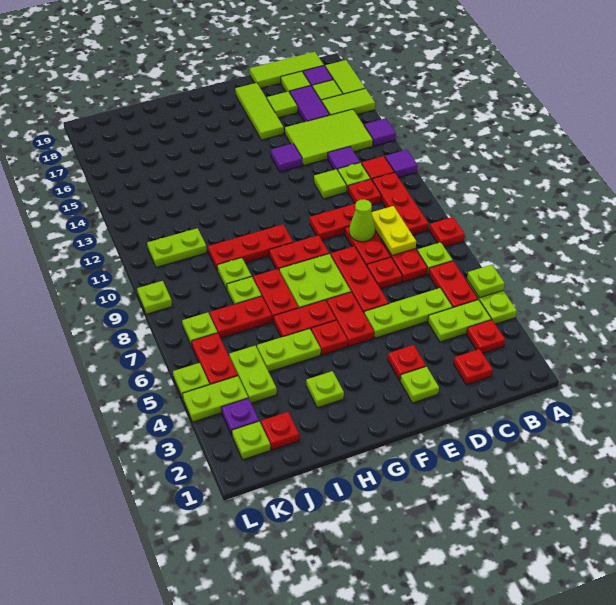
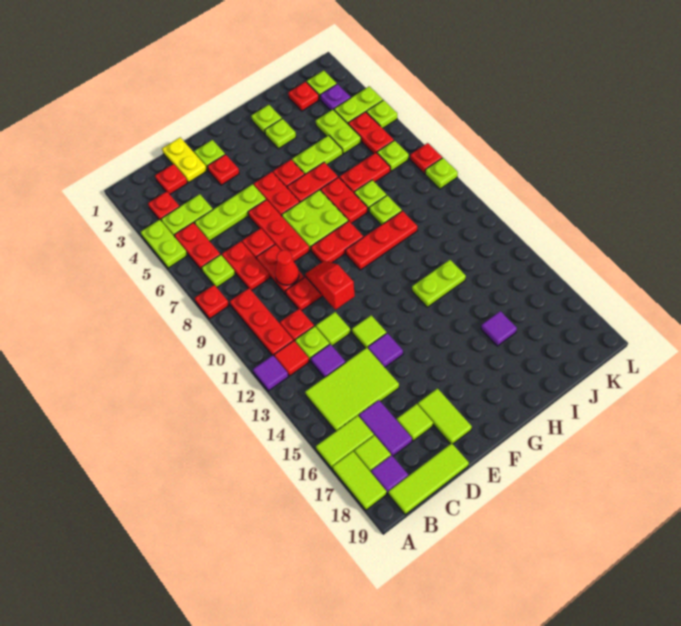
lime plate A5 level 2 -> lime plate H2 level 1
purple tile A14 level 1 -> purple tile I16 level 1
yellow plate C8:C9 level 2 -> yellow plate D1:D2 level 1
lime tile C18 level 1 -> lime tile E13 level 1
lime cone D9 level 2 -> red cone D9 level 2
none -> red slope E10:E11 level 2 top 11
lime tile E16:E18 level 1 -> lime tile E17:E18 level 1
lime plate J11:K11 level 1 -> lime plate H13:I13 level 1
none -> red plate L8 level 1

